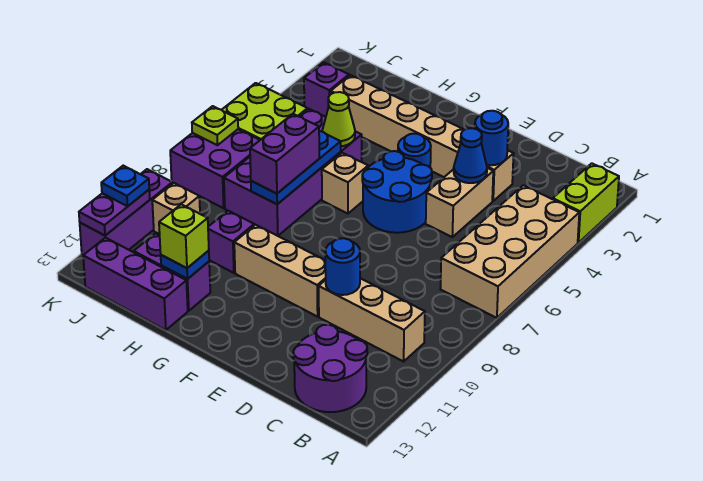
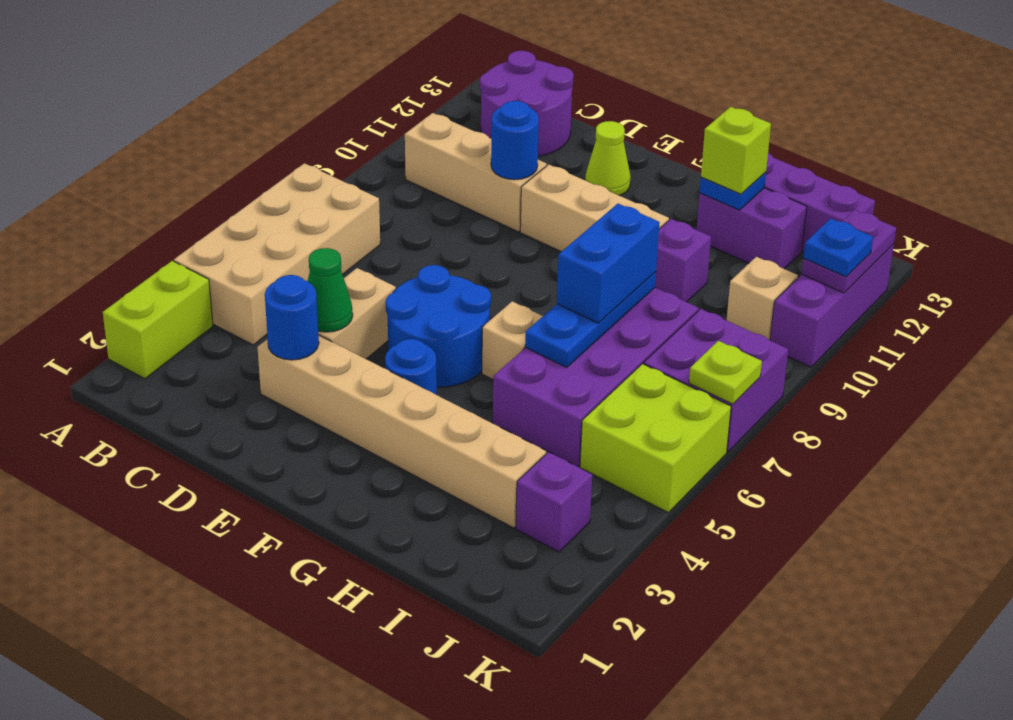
blue cone D4 level 2 -> green cone D4 level 2
lime cone H5 level 2 -> lime cone E12 level 1
purple brick H7:H8 level 3 -> blue brick H7:H8 level 3

